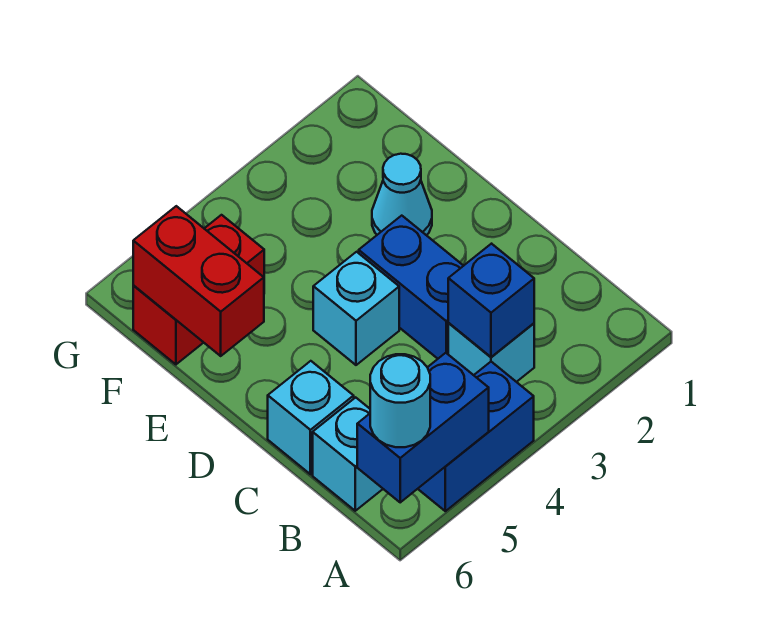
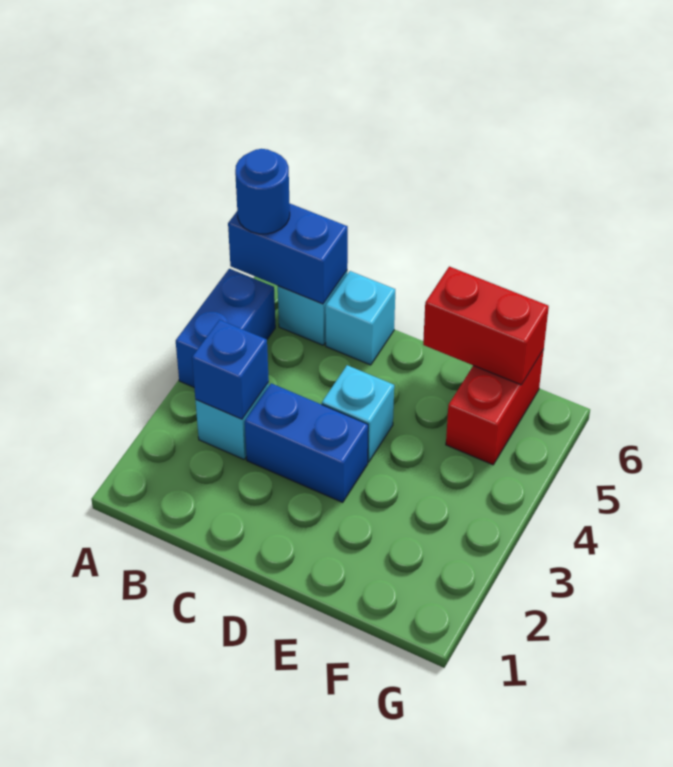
blue brick A5:A6 level 2 -> blue brick A6:B6 level 2
cyan round brick A6 level 3 -> blue round brick A6 level 3
cyan cone E2 level 1 -> none

